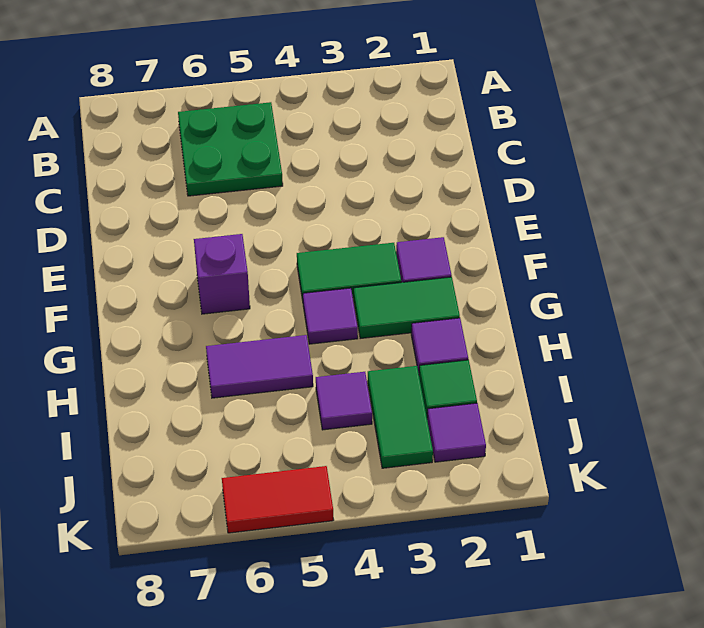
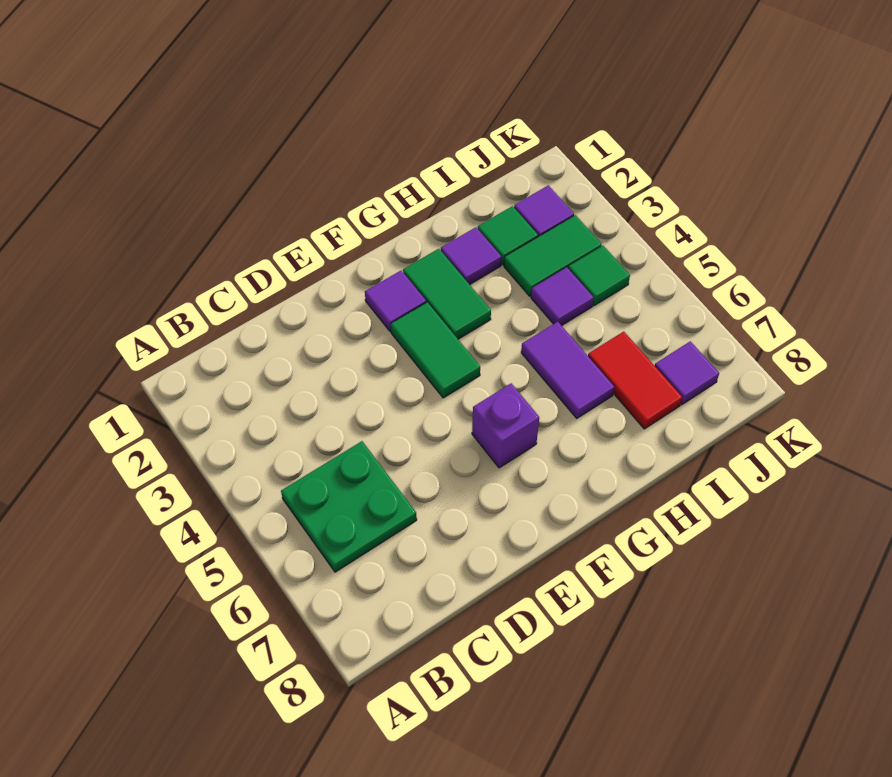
purple tile G4 level 1 -> purple tile J7 level 1
none -> green tile J4 level 1
red tile K5:K6 level 1 -> red tile I6:I7 level 1

